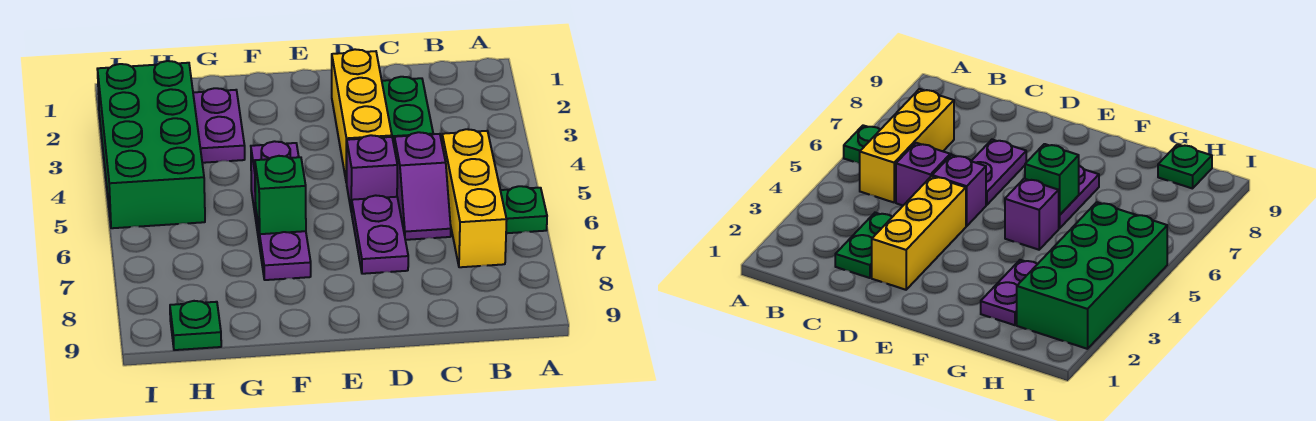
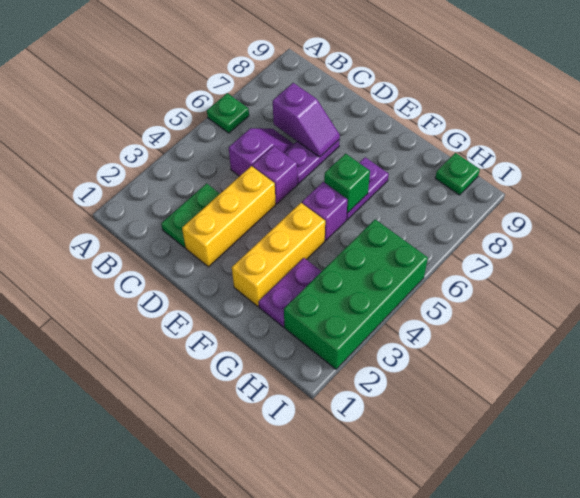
yellow brick B5:B7 level 1 -> yellow brick F2:F4 level 1
none -> purple slope C7:D7 level 2 top C

